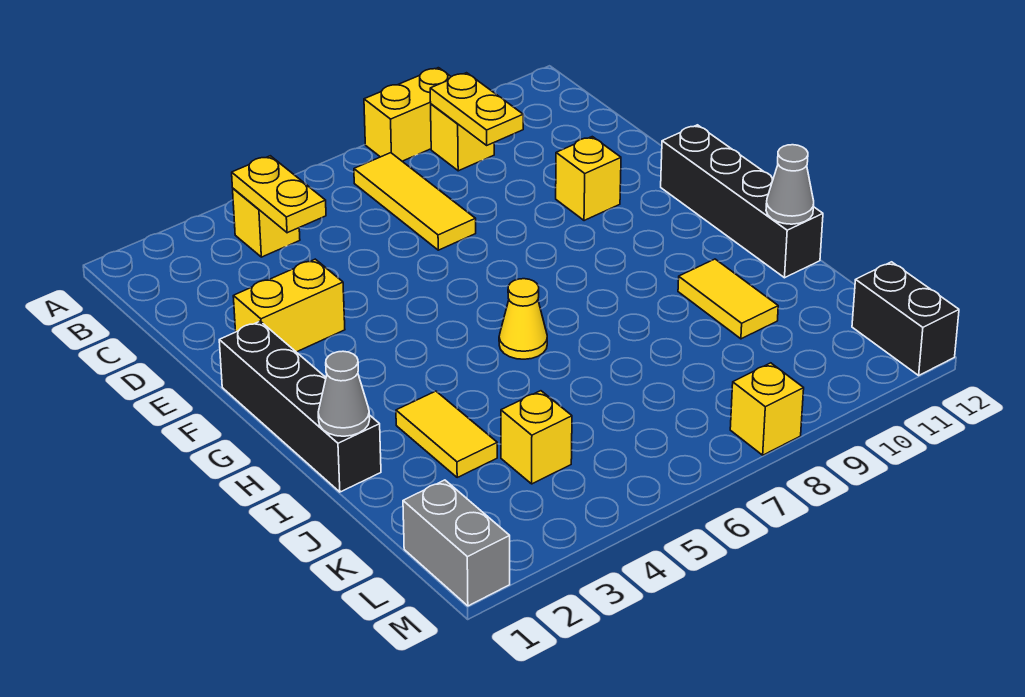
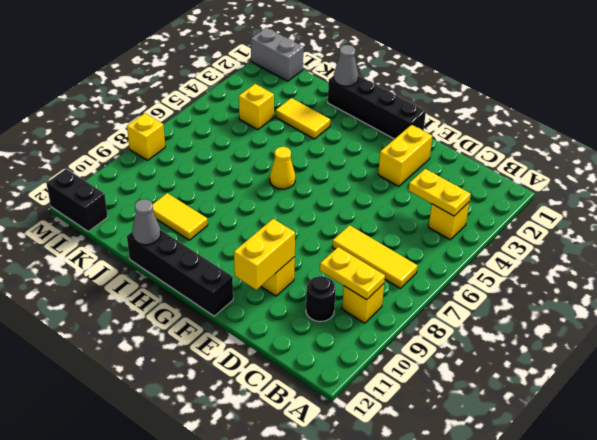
yellow brick A8:A9 level 1 -> yellow brick E10:E11 level 2
none -> black round brick C10 level 1

